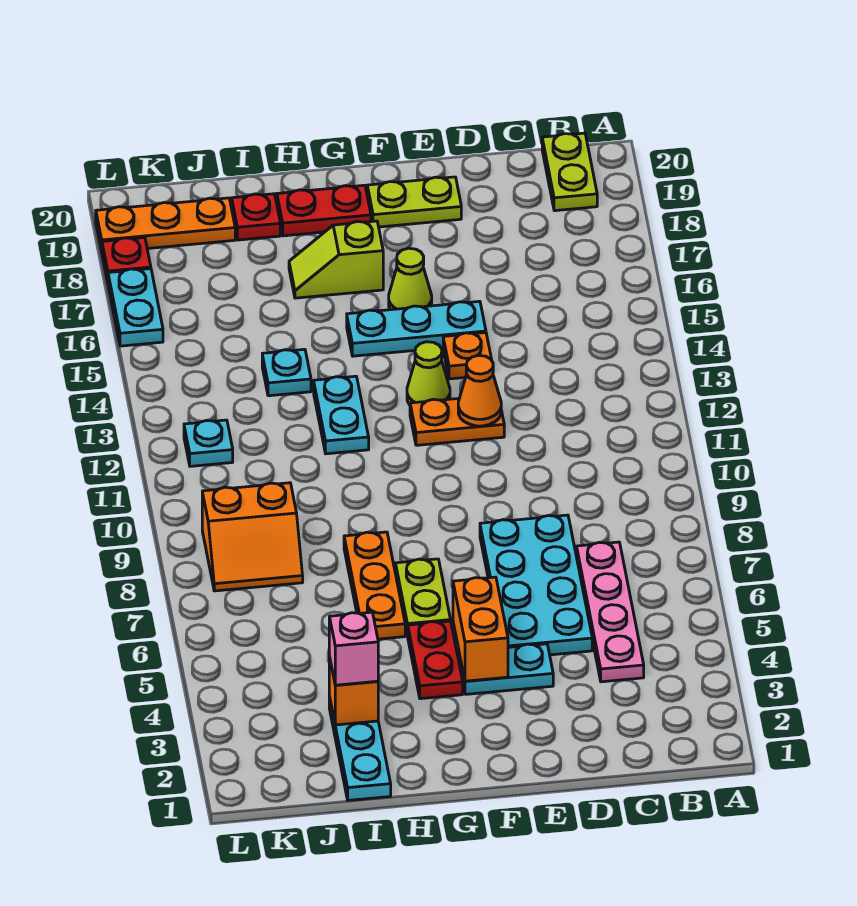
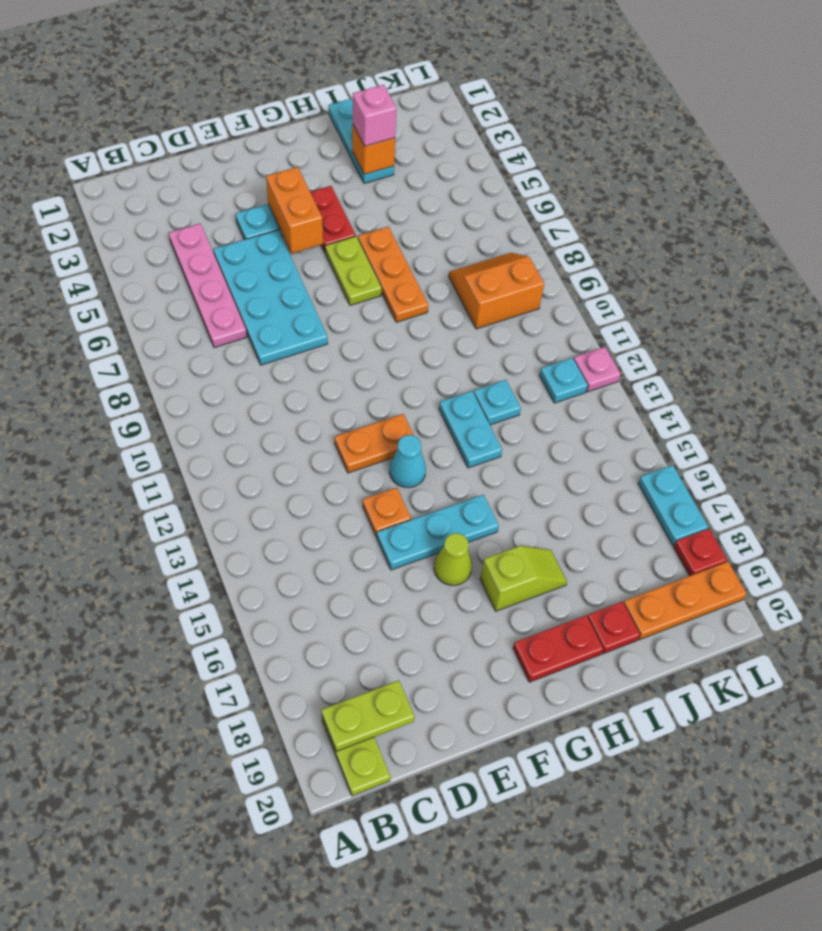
orange cone E12 level 2 -> none
lime plate E19:F19 level 1 -> lime plate B19:C19 level 2
lime cone F13 level 1 -> cyan cone F13 level 1
cyan plate I14 level 1 -> cyan plate I12 level 1
none -> pink plate L12 level 1

